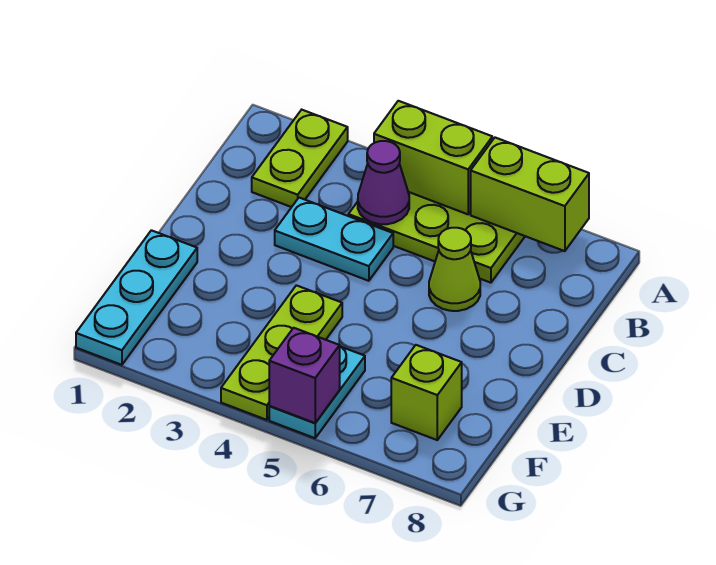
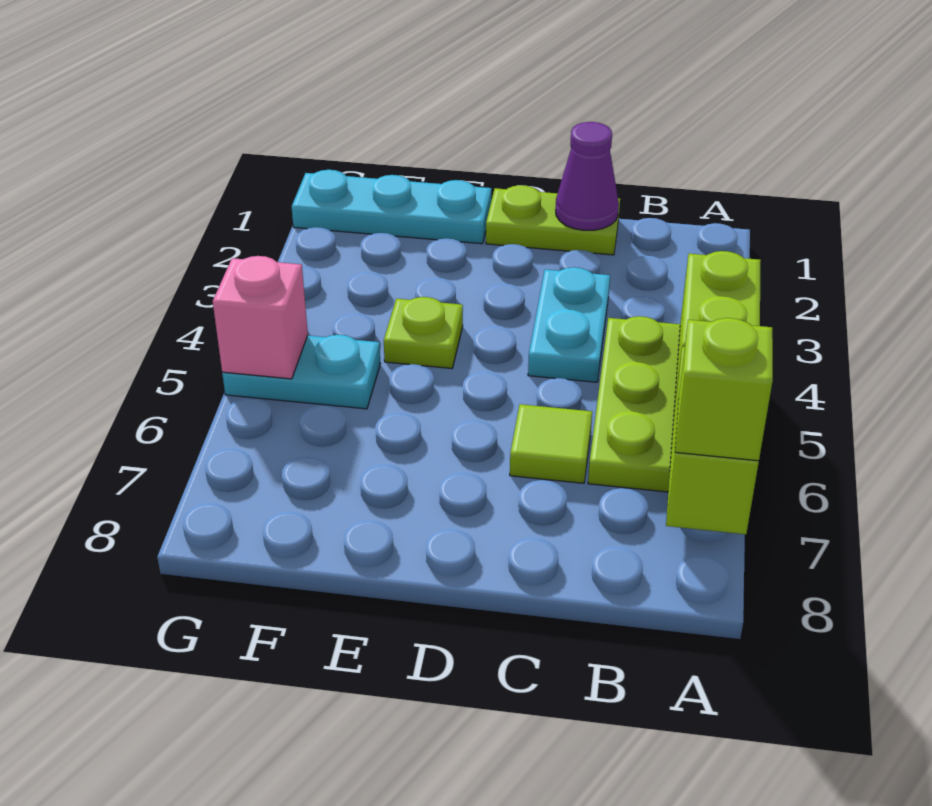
lime plate A2:B2 level 1 -> lime plate C1:D1 level 1
purple cone B4 level 2 -> purple cone C1 level 2
lime cone C6 level 1 -> lime tile C6 level 1
lime plate E4:G4 level 1 -> lime plate E4 level 1
lime brick F7 level 1 -> lime brick A7 level 3
purple brick G5 level 2 -> pink brick G5 level 2

